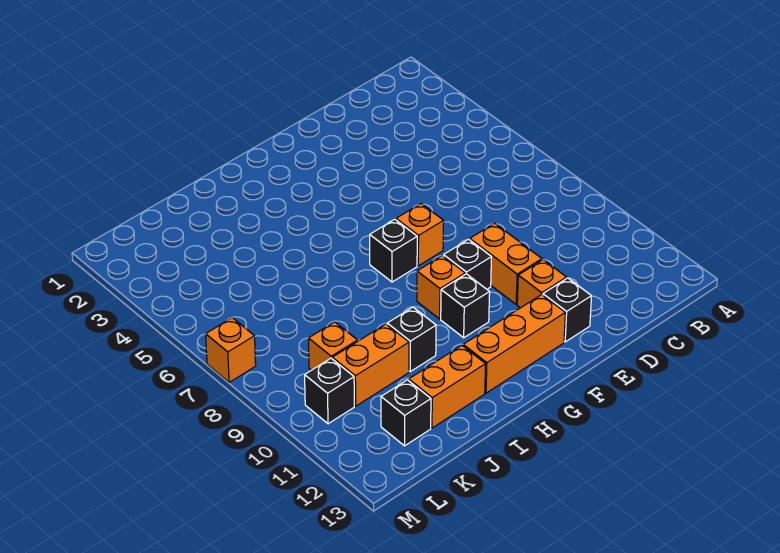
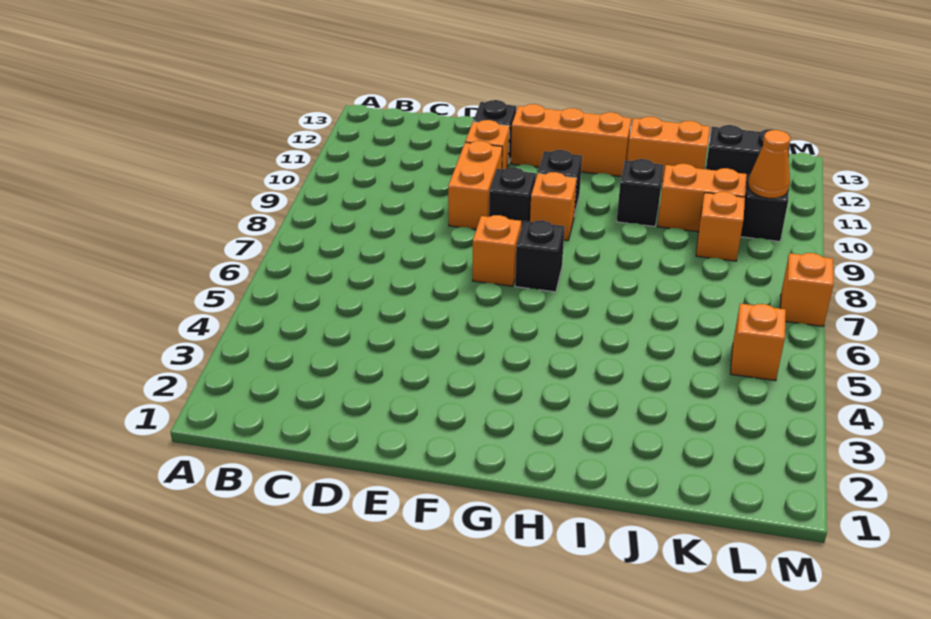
black brick K12 level 1 -> black brick K12:L12 level 1
none -> orange brick L5 level 1
none -> orange cone L10 level 2

